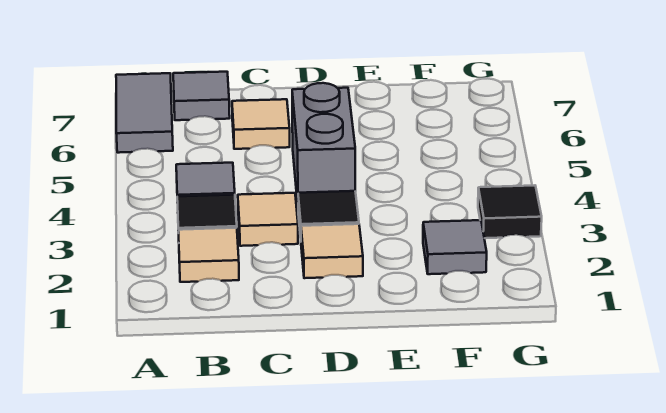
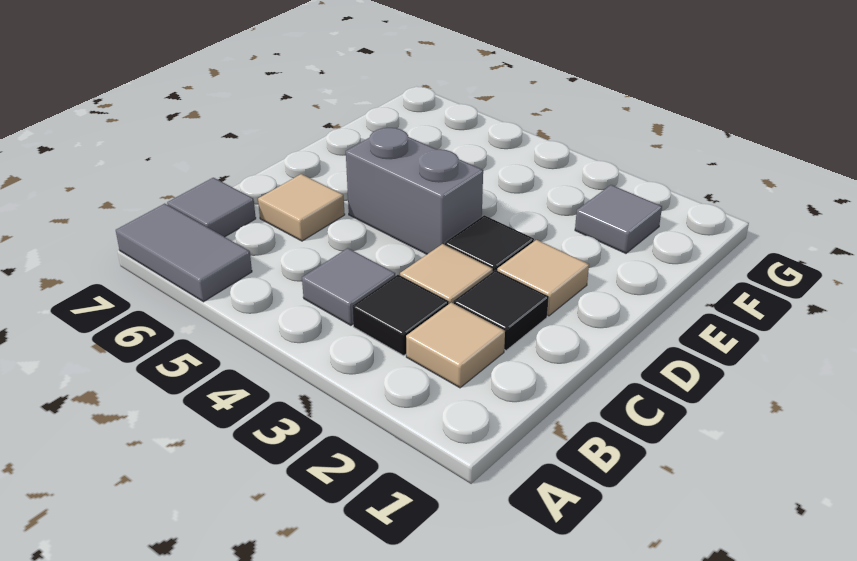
black tile G3 level 1 -> black tile C2 level 1

